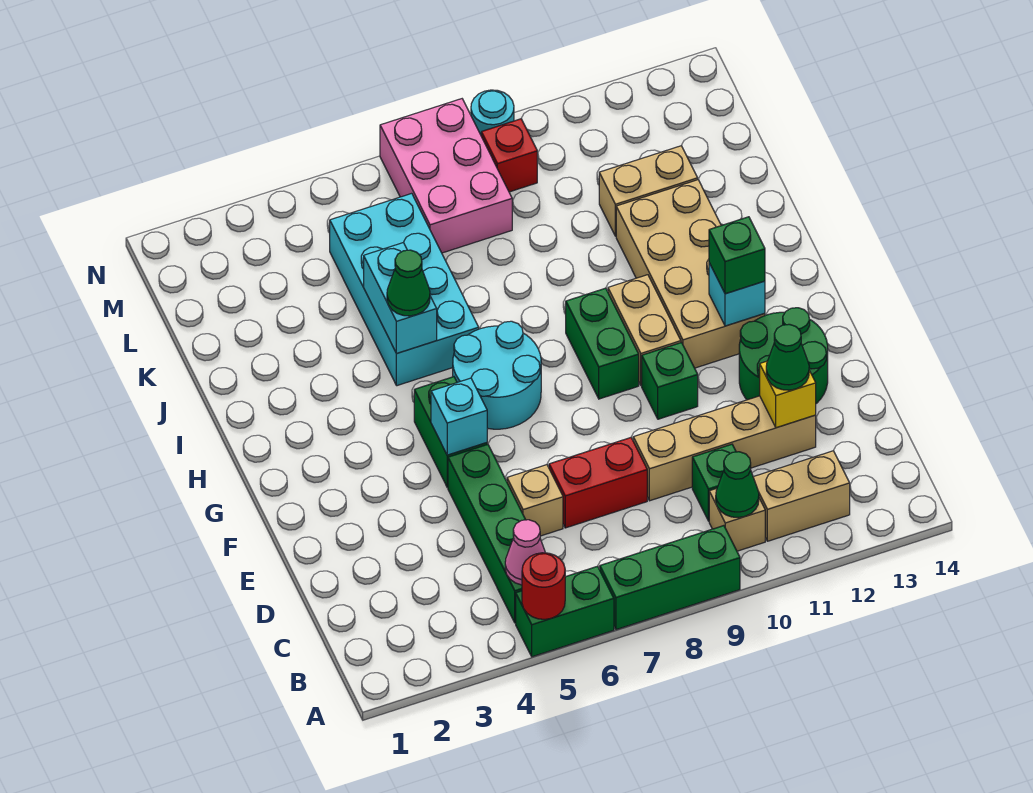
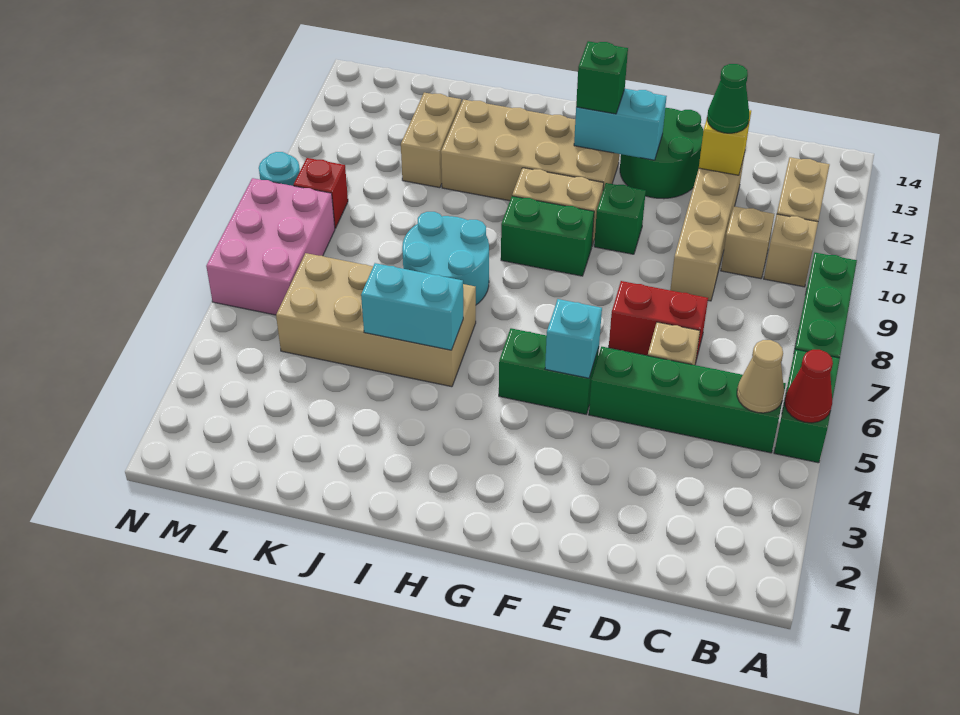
red round brick A5 level 2 -> red cone A5 level 2
pink cone B5 level 2 -> tan cone B5 level 2
green cone B10 level 2 -> none
green brick C10 level 1 -> tan brick C10 level 1
red brick D7:D8 level 1 -> red brick D7:E7 level 1
cyan round brick G6:H7 level 1 -> cyan round brick I7:J8 level 1
cyan brick G12 level 2 -> cyan brick F12:G12 level 2
cyan brick I5:L6 level 1 -> tan brick I5:L6 level 1
green cone I5 level 3 -> none
pink brick L7:N8 level 1 -> pink brick M6:N8 level 1

